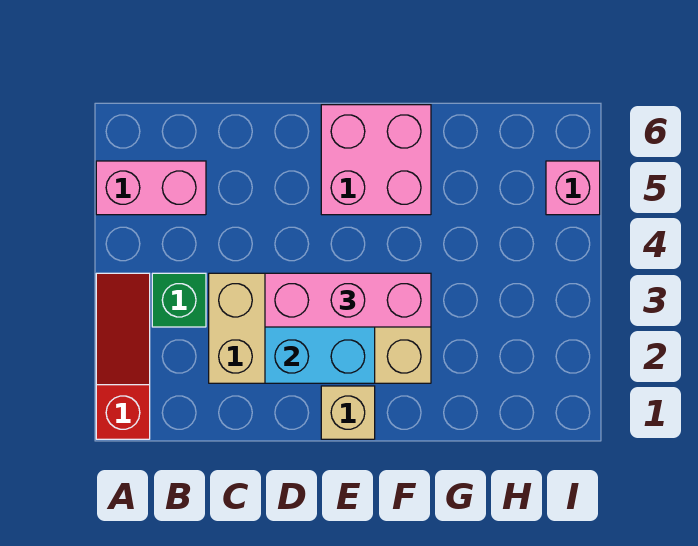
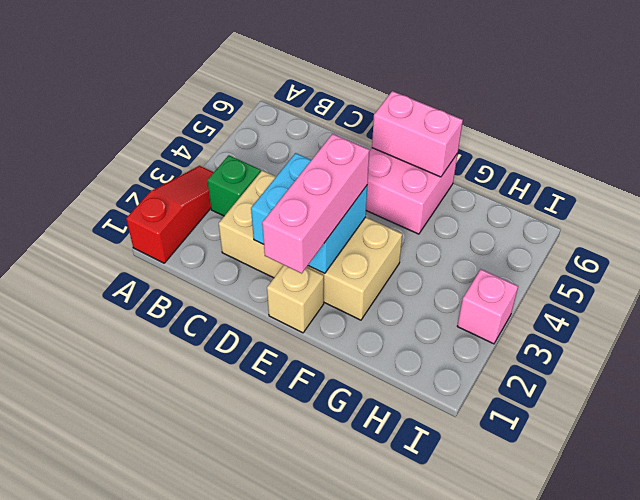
pink brick A5:B5 level 1 -> pink brick E6:F6 level 2
pink brick D3:F3 level 3 -> pink brick E1:E3 level 3
pink brick I5 level 1 -> pink brick I3 level 1

